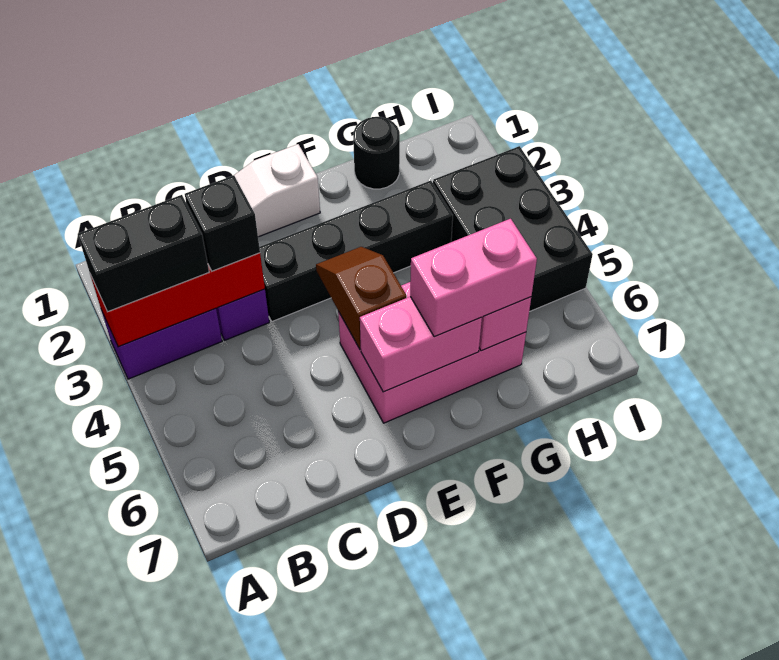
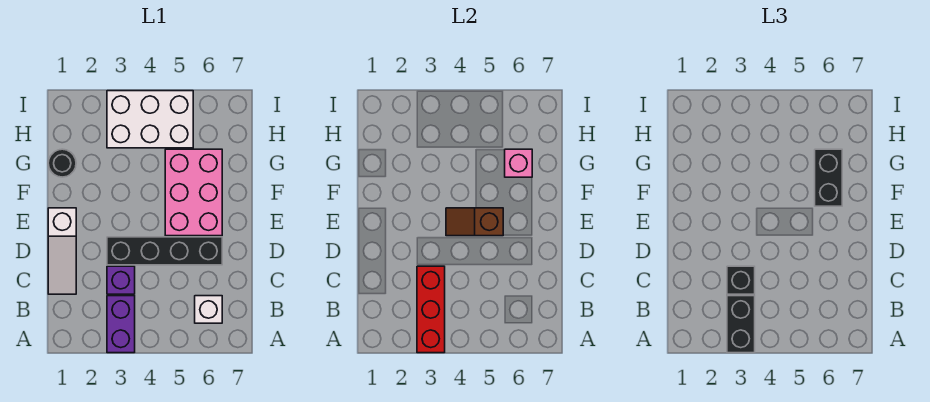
none -> white brick B6 level 1
black brick D3:G3 level 1 -> black brick D3:D6 level 1
pink brick E6:F6 level 2 -> none
pink brick F6:G6 level 3 -> black brick F6:G6 level 3
black brick H3:I5 level 1 -> white brick H3:I5 level 1

